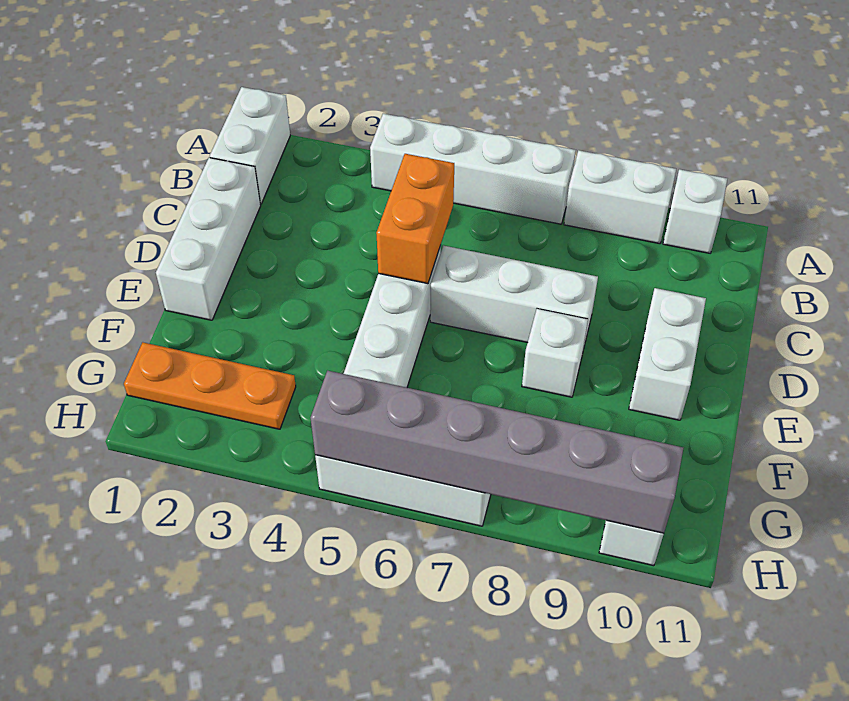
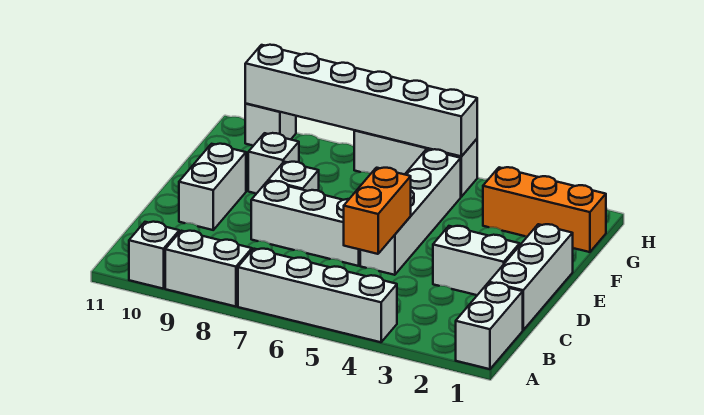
none -> white brick D2:D3 level 1
none -> white brick F9 level 1
orange plate G1:G3 level 1 -> orange brick G1:G3 level 1
grey brick H5:H10 level 2 -> white brick H5:H10 level 2

